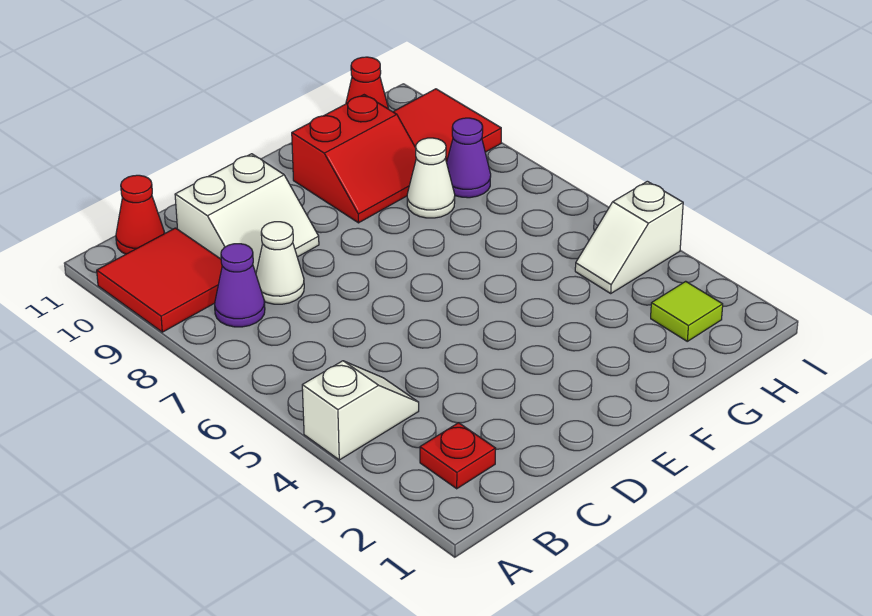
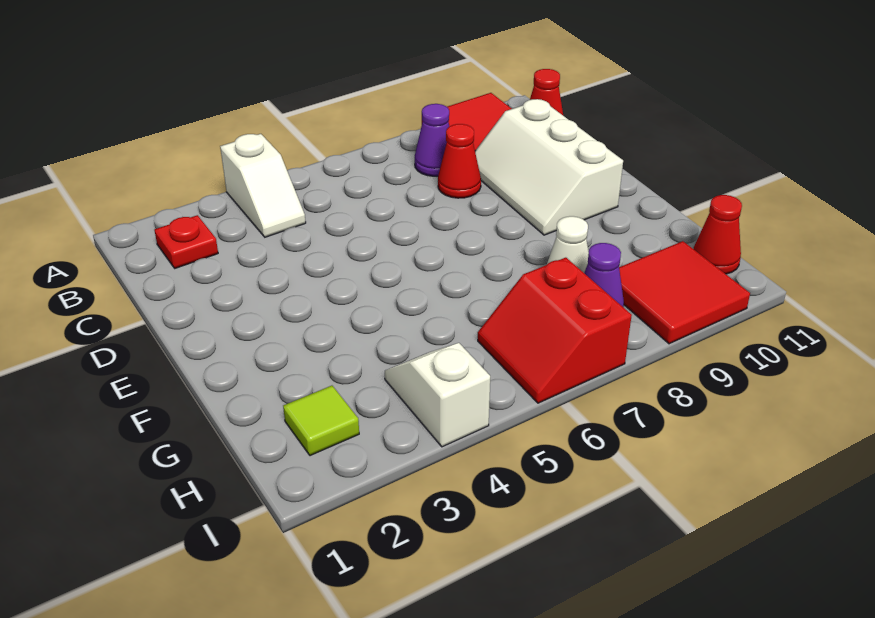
white cone C8 level 1 -> red cone C8 level 1
white slope C9:D10 level 1 top 10 -> white slope C9:E10 level 1 top 10
red slope F9:G10 level 1 top 10 -> red slope H6:I7 level 1 top 7

